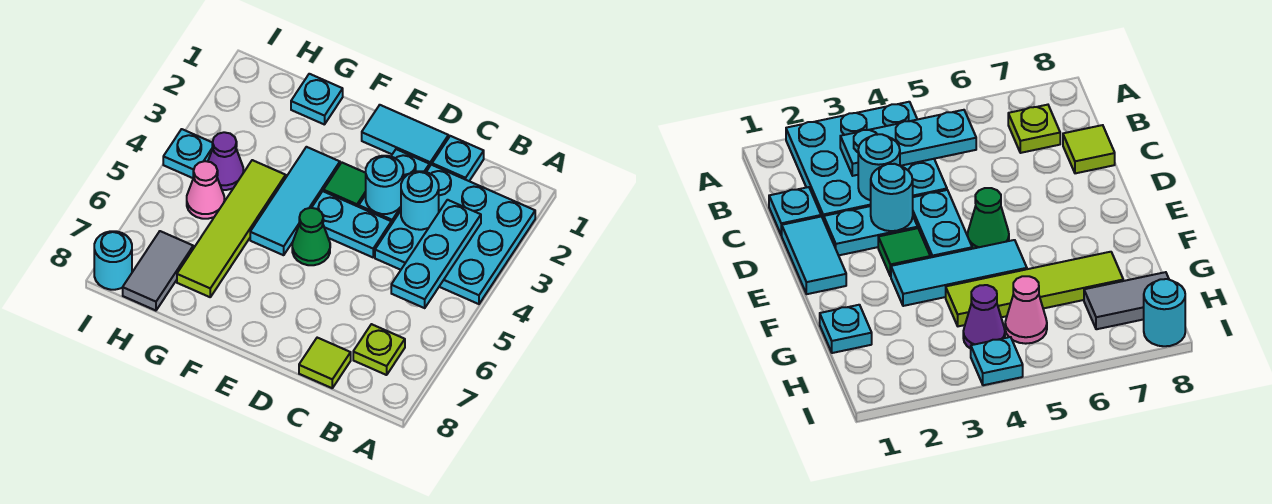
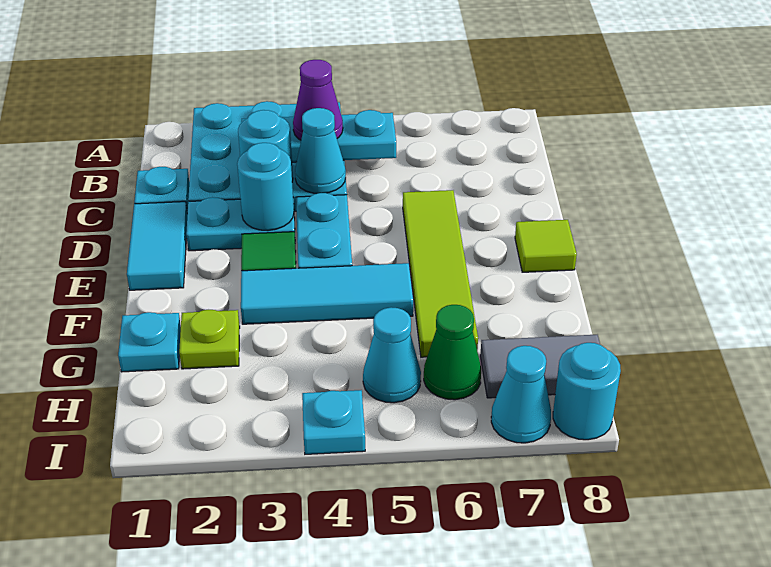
lime plate B7 level 1 -> lime plate G2 level 1
none -> cyan cone C4 level 2
lime tile C8 level 1 -> lime tile E8 level 1
green cone E5 level 1 -> green cone H6 level 1
lime tile G4:G7 level 1 -> lime tile D6:G6 level 1
purple cone H4 level 1 -> purple cone B4 level 3
pink cone H5 level 1 -> cyan cone H5 level 1
none -> cyan cone I7 level 1

